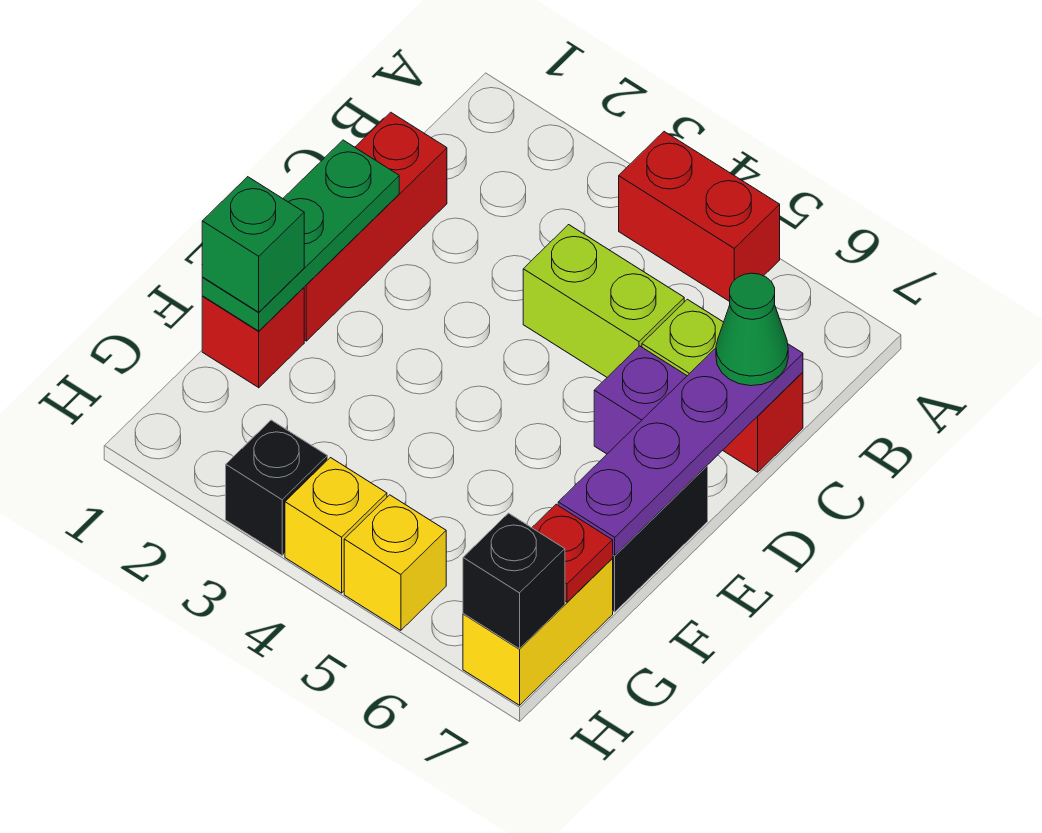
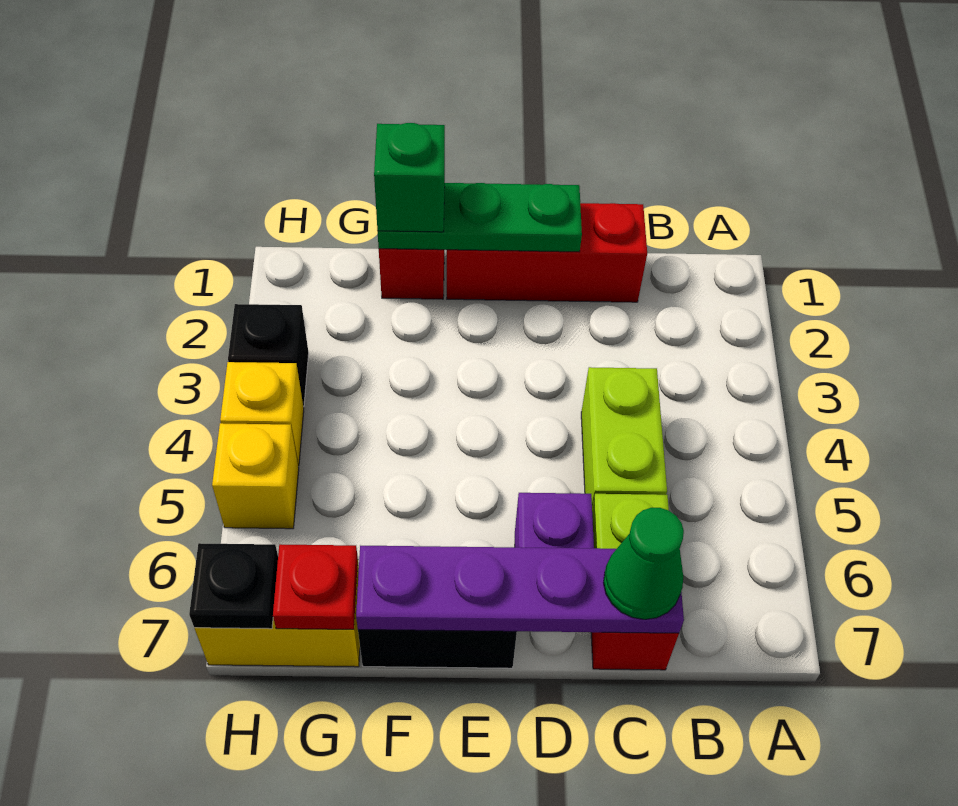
red brick A4:A5 level 1 -> none
black brick H7 level 2 -> black plate H7 level 2

